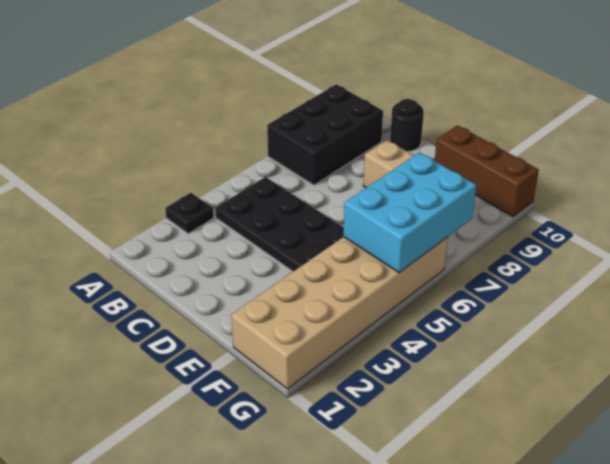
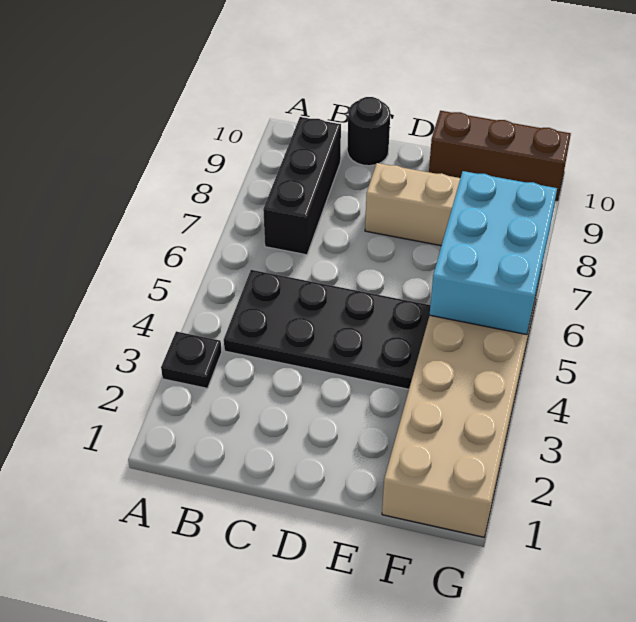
black brick A7:B9 level 1 -> black brick B7:B9 level 1

